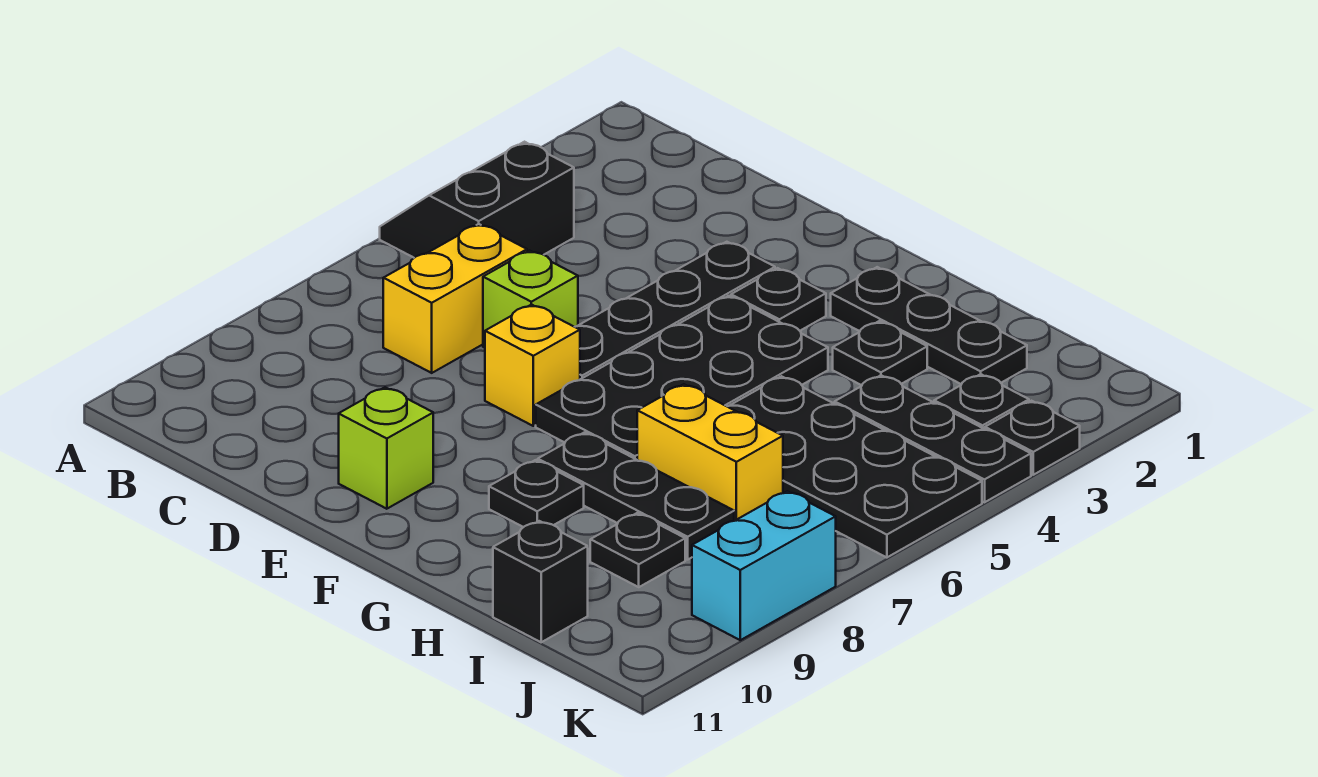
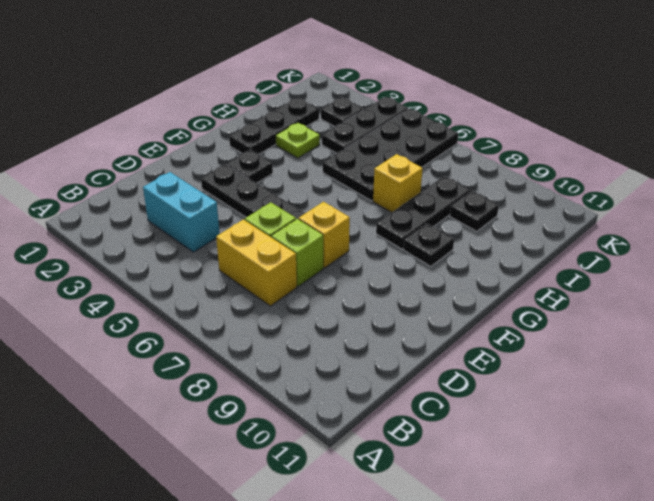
black slope A4:B5 level 1 top B -> none
lime brick E10 level 1 -> lime brick D7 level 1
black plate F4:G7 level 1 -> none
black plate H3 level 1 -> lime plate H3 level 1
yellow brick H7:I7 level 1 -> yellow brick H7 level 1
black brick I11 level 1 -> none
black plate K3 level 1 -> none
cyan brick K8:K9 level 1 -> cyan brick C3:C4 level 1

